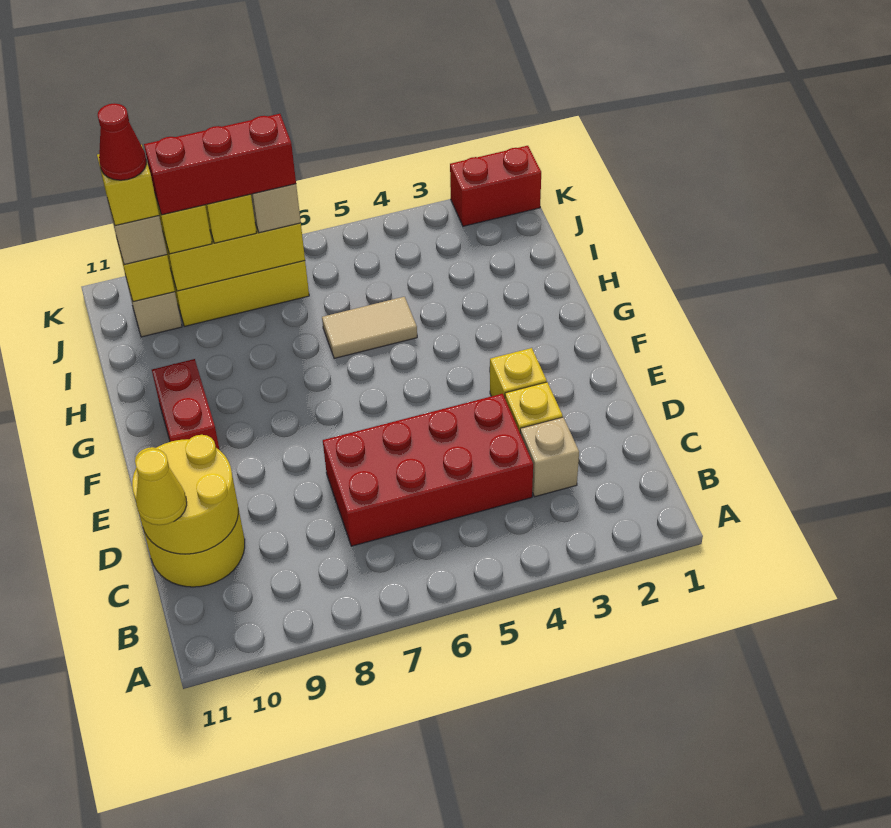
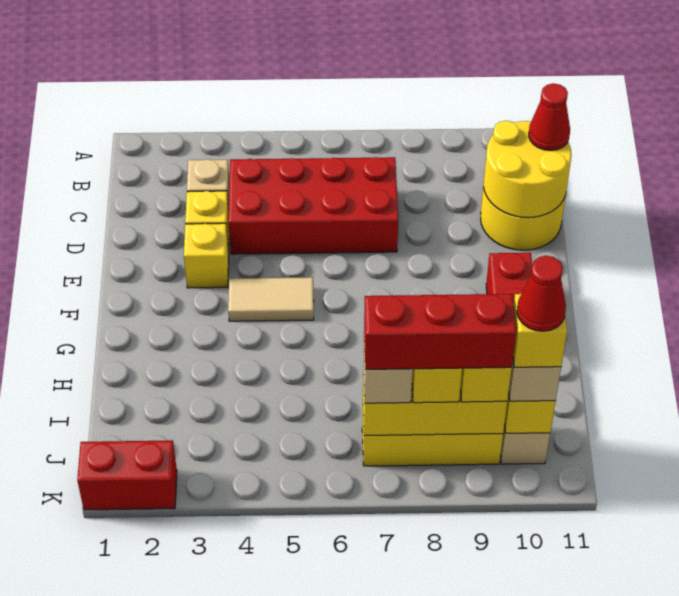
yellow cone C11 level 3 -> red cone C11 level 3
tan tile H5:H6 level 1 -> tan tile F4:F5 level 1

